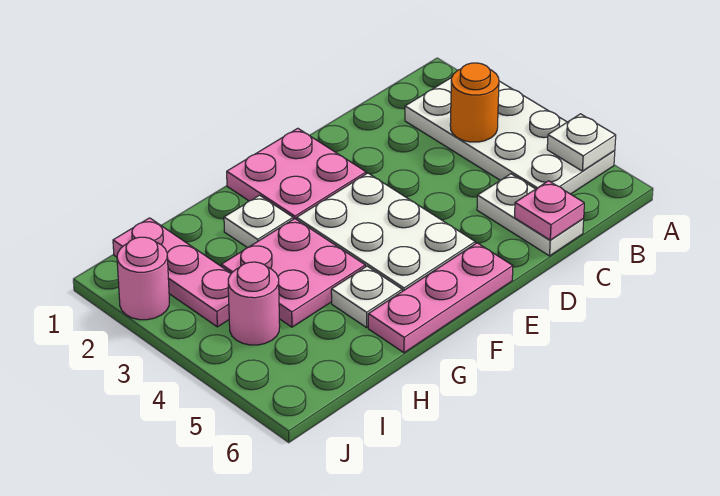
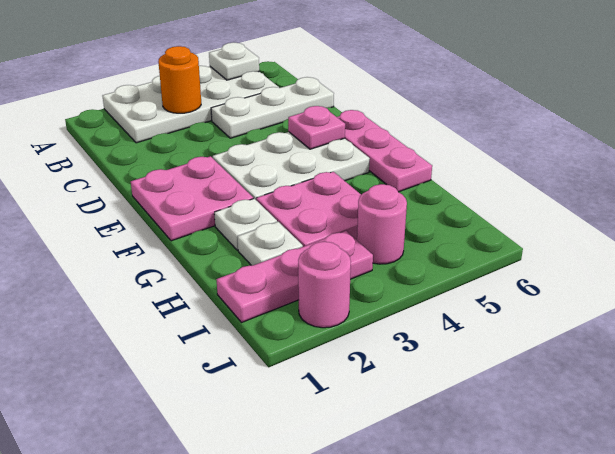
white plate C5:C6 level 1 -> white plate C4:C6 level 1
pink plate C6 level 2 -> pink plate E5 level 2
white plate G5 level 1 -> white plate H2 level 1

